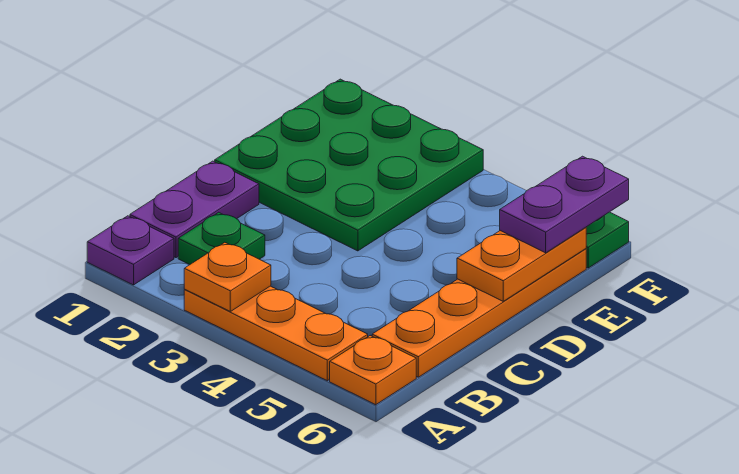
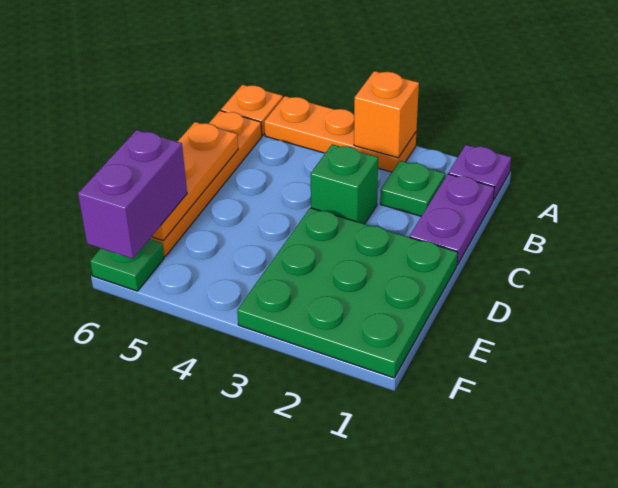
orange plate A3 level 2 -> orange brick A3 level 2
none -> green brick C3 level 1
orange plate D6:E6 level 2 -> orange plate C6:E6 level 2
purple plate E6:F6 level 3 -> purple brick E6:F6 level 3

